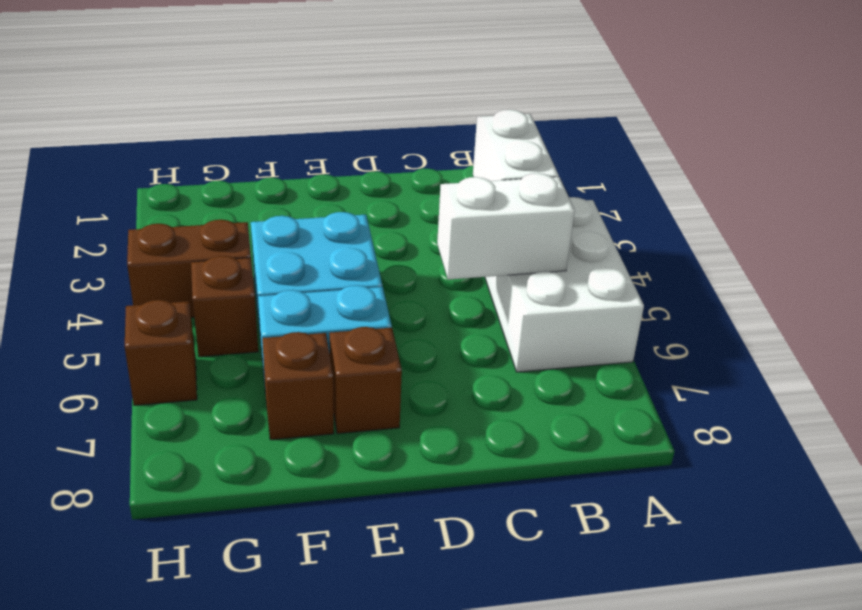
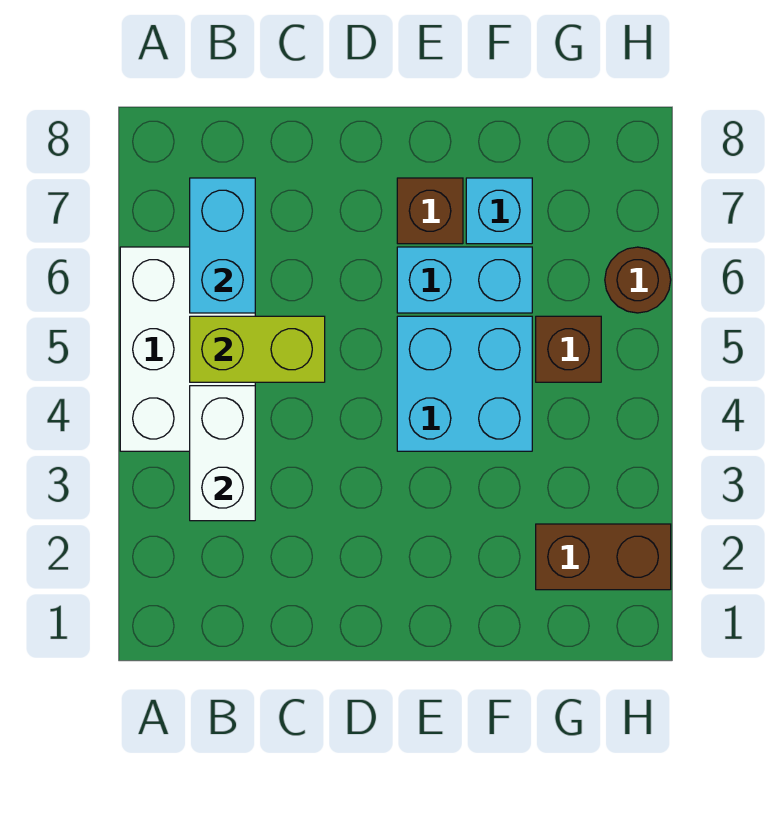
white brick B5:C5 level 2 -> lime brick B5:C5 level 2
none -> cyan brick B6:B7 level 2
brown brick F7 level 1 -> cyan brick F7 level 1
brown brick G4:H4 level 1 -> brown brick G2:H2 level 1
brown brick H6 level 1 -> brown round brick H6 level 1

